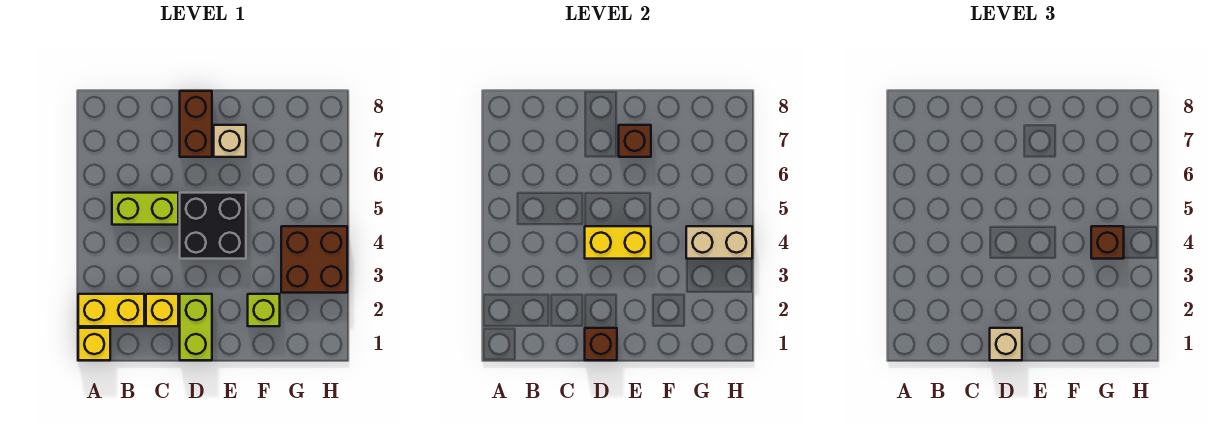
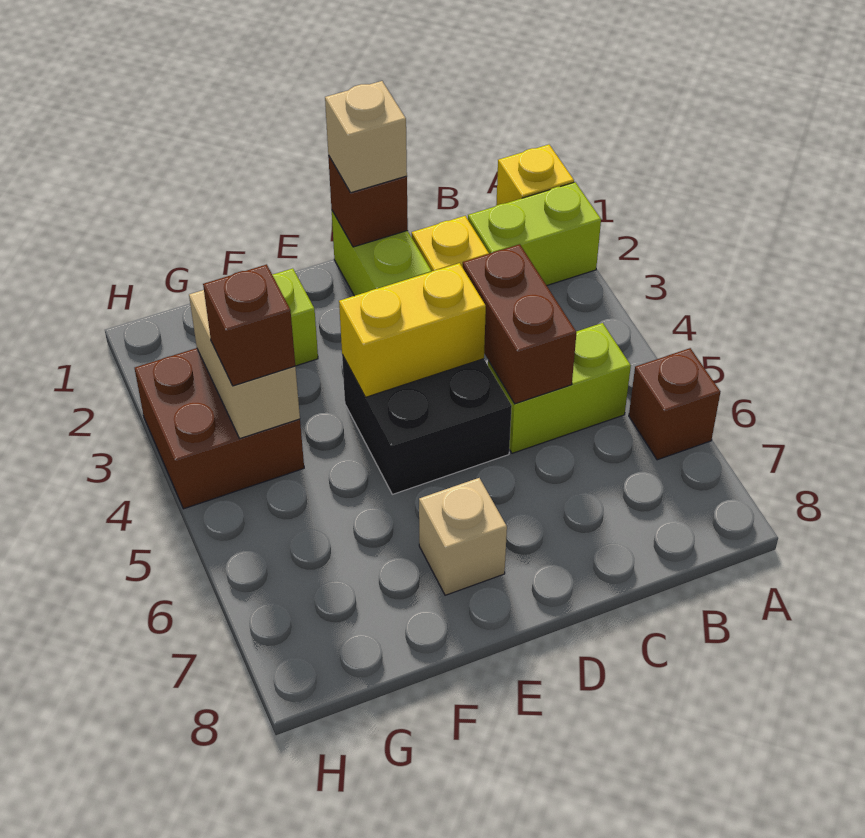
yellow brick A2:B2 level 1 -> lime brick A2:B2 level 1
brown brick D7:D8 level 1 -> brown brick C4:C5 level 2
brown brick E7 level 2 -> brown brick A6 level 1
tan brick G4:H4 level 2 -> tan brick G3:G4 level 2

